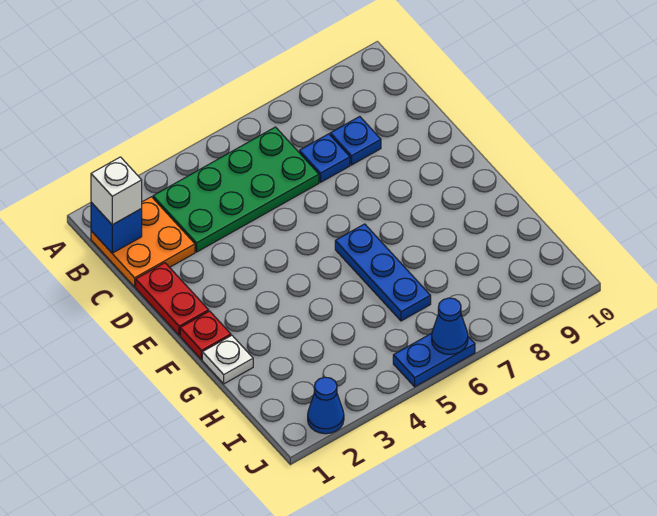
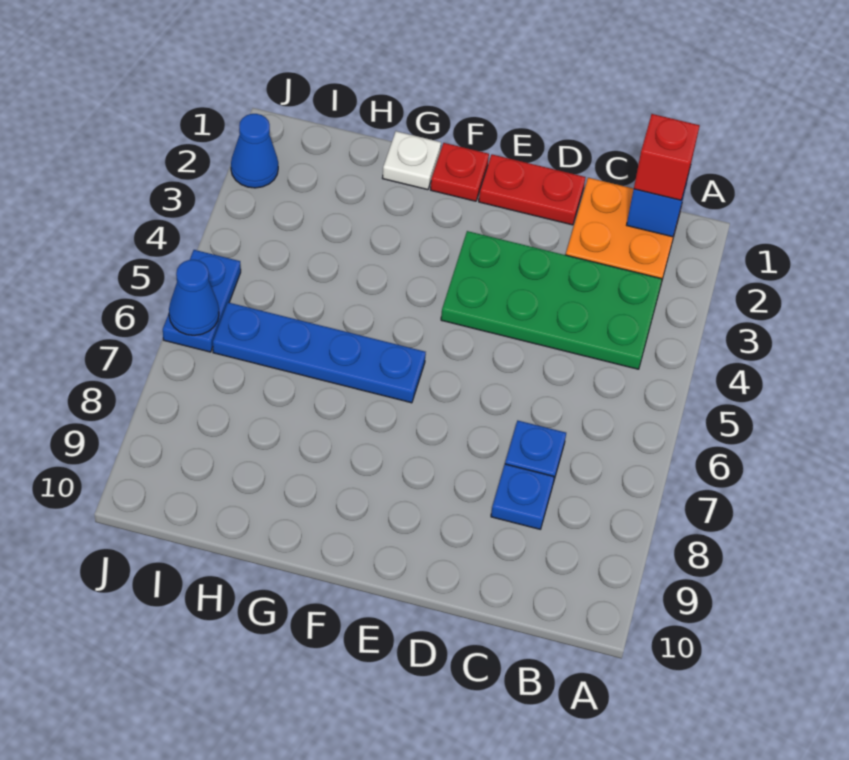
white brick B1 level 3 -> red brick B1 level 3
green plate B3:C6 level 1 -> green plate B3:E4 level 1
blue plate F6:H6 level 1 -> blue plate F6:I6 level 1

